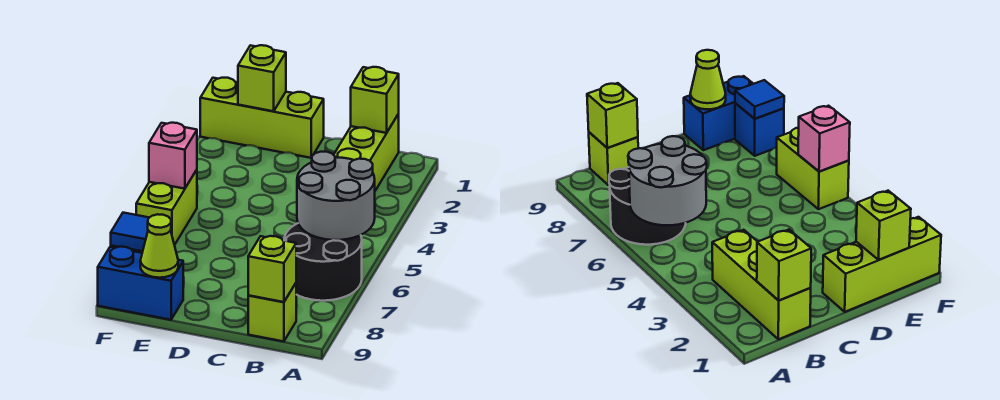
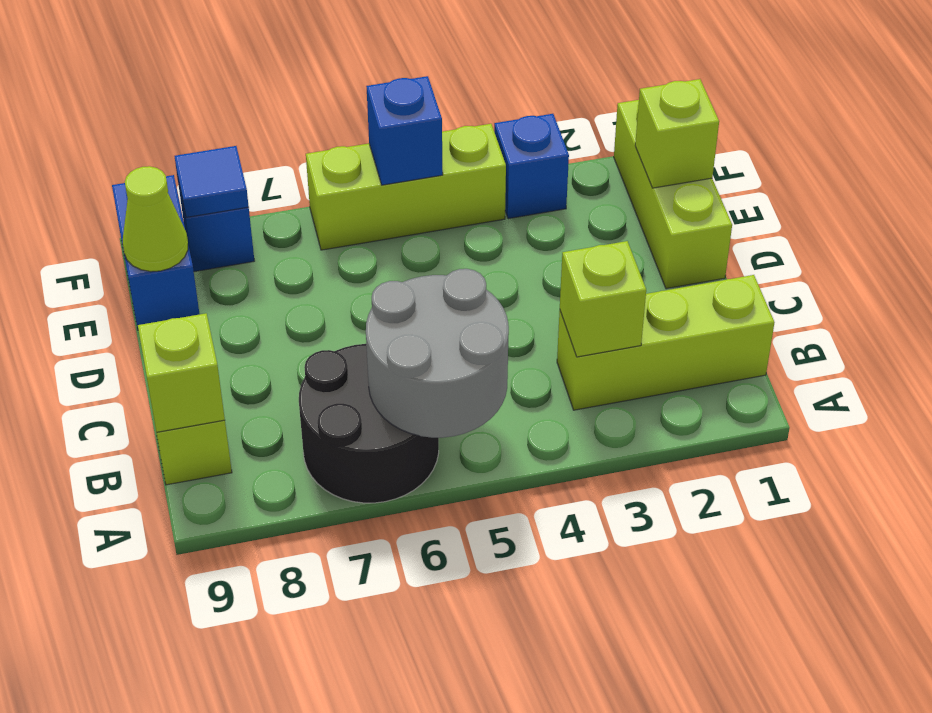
lime brick B1 level 2 -> lime brick B3 level 2
none -> blue brick F3 level 1
lime brick F5:F6 level 1 -> lime brick F4:F6 level 1
pink brick F5 level 2 -> blue brick F5 level 2

